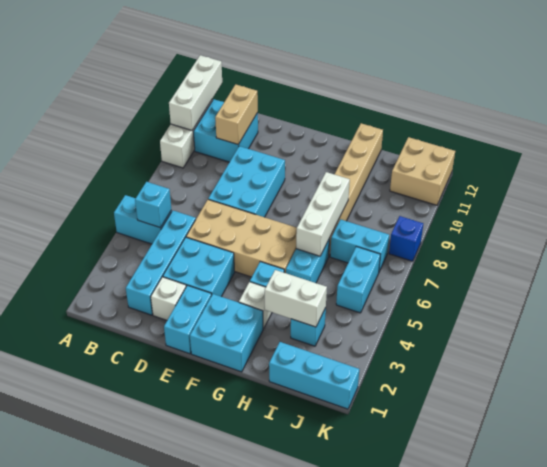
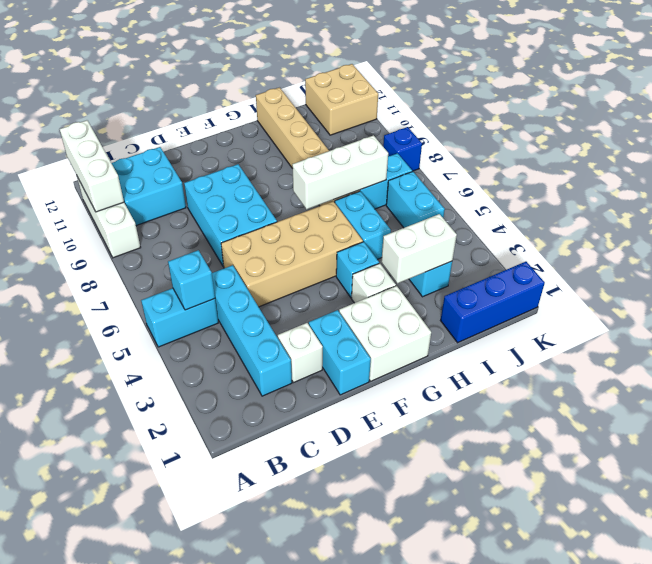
tan brick C10:C11 level 2 -> none
cyan brick D3:E4 level 1 -> none
cyan brick F1:G2 level 1 -> white brick F1:G2 level 1
white brick H6:H8 level 2 -> white brick G7:I7 level 2
cyan brick I1:K1 level 1 -> blue brick I1:K1 level 1

